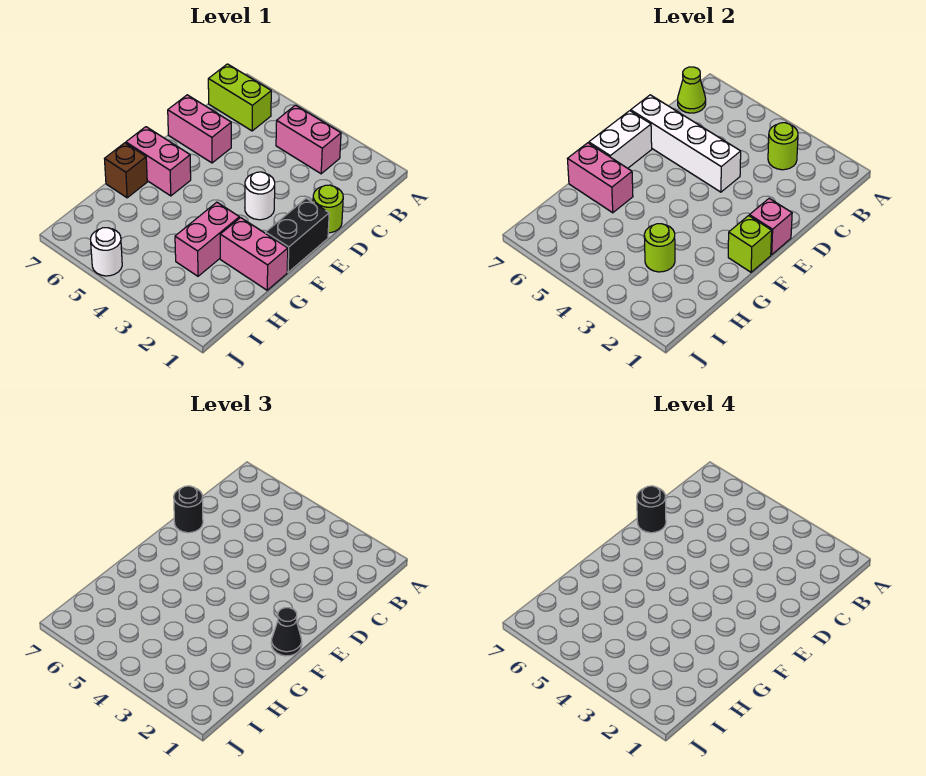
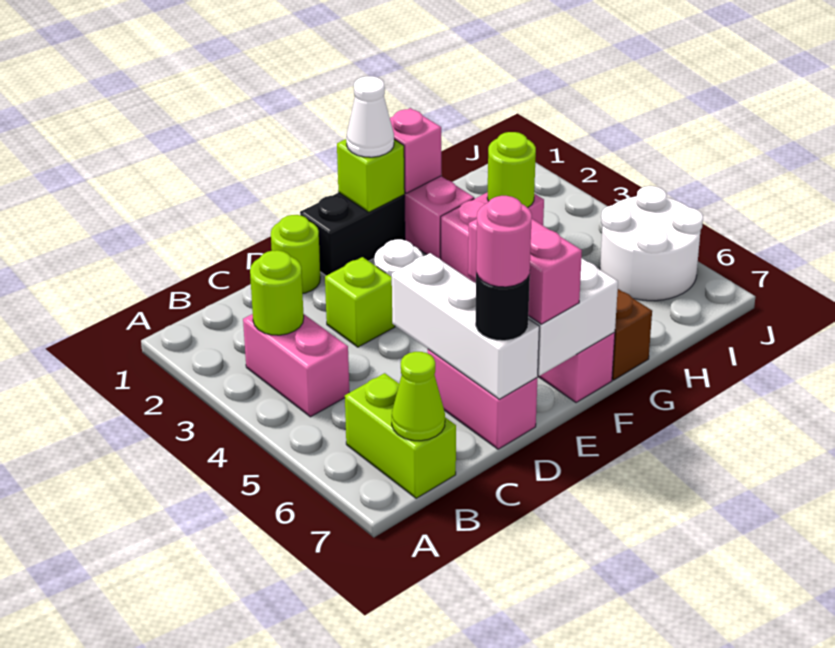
none -> lime brick D3 level 1
white brick D4:D7 level 2 -> white brick D5:D7 level 2
black round brick D7 level 4 -> pink round brick D7 level 4
pink brick E1 level 2 -> pink brick G1 level 2
black cone F1 level 3 -> white cone F1 level 3
pink brick G6:G7 level 2 -> pink brick E6:E7 level 3
white round brick J5 level 1 -> white round brick I5:J6 level 1

